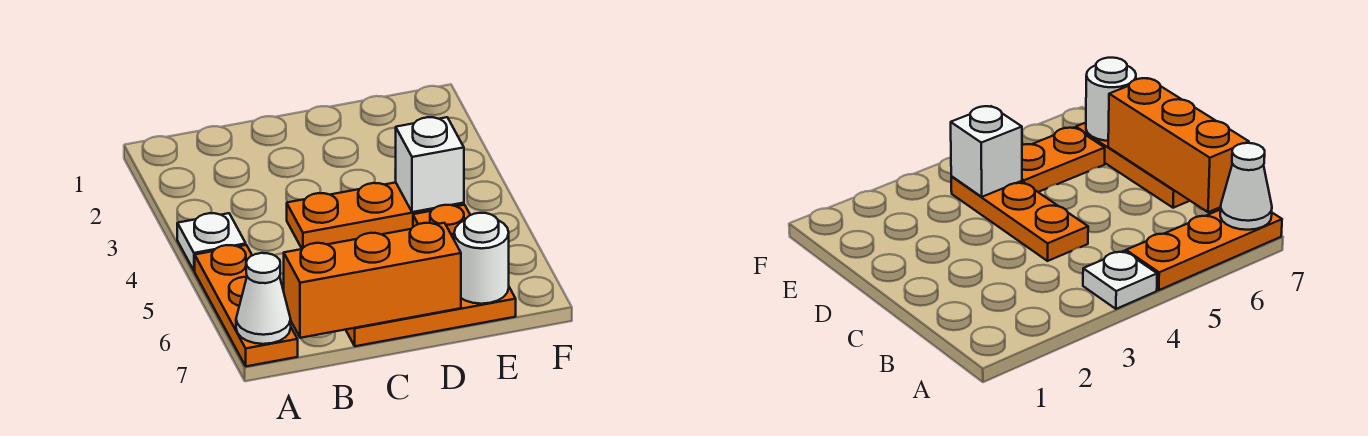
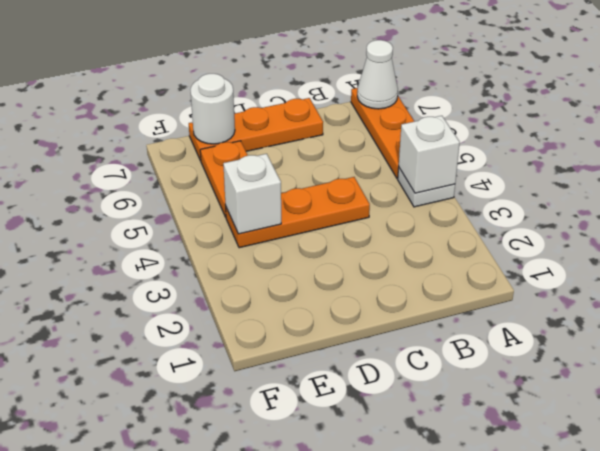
none -> white brick A4 level 2
orange brick B7:D7 level 2 -> none

